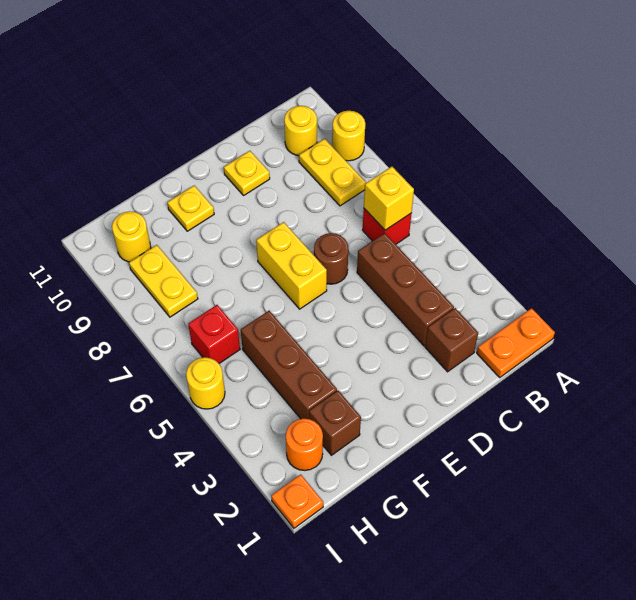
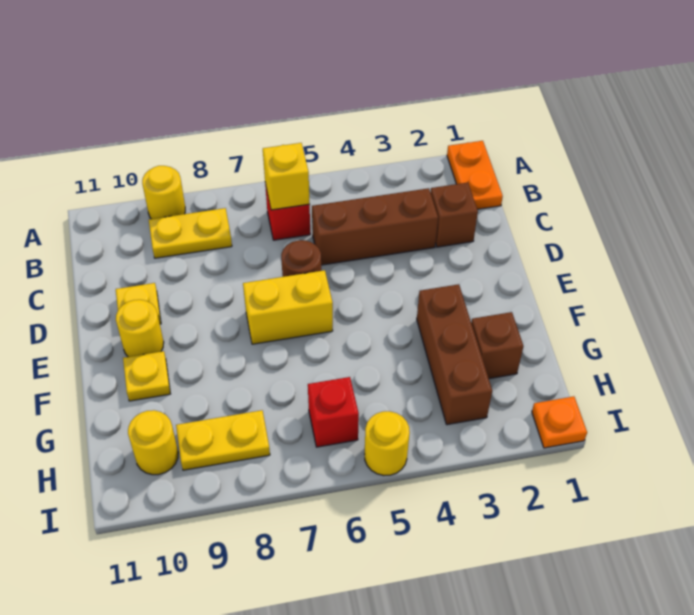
yellow round brick B10 level 1 -> yellow round brick E10 level 1
brown brick G3:G5 level 1 -> brown brick F3:H3 level 1
orange round brick H2 level 1 -> none

